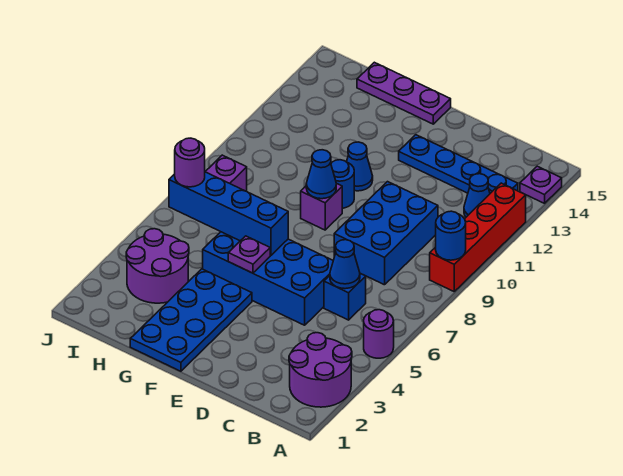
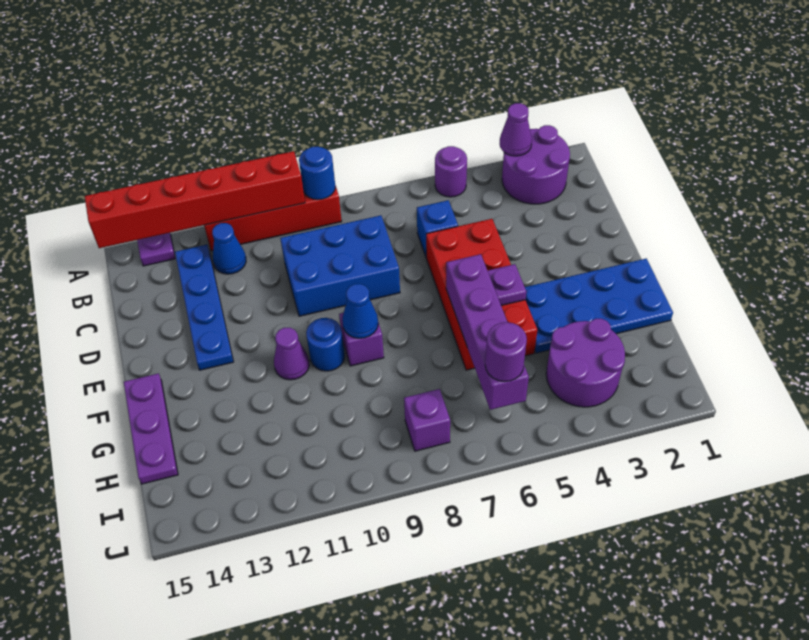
none -> purple cone A3 level 2
none -> red brick A10:A15 level 2
blue cone C6 level 2 -> none
blue brick D5:G6 level 1 -> red brick D5:G6 level 1
blue brick F6:I6 level 2 -> purple brick F6:I6 level 2
blue cone F11 level 1 -> purple cone F11 level 1

